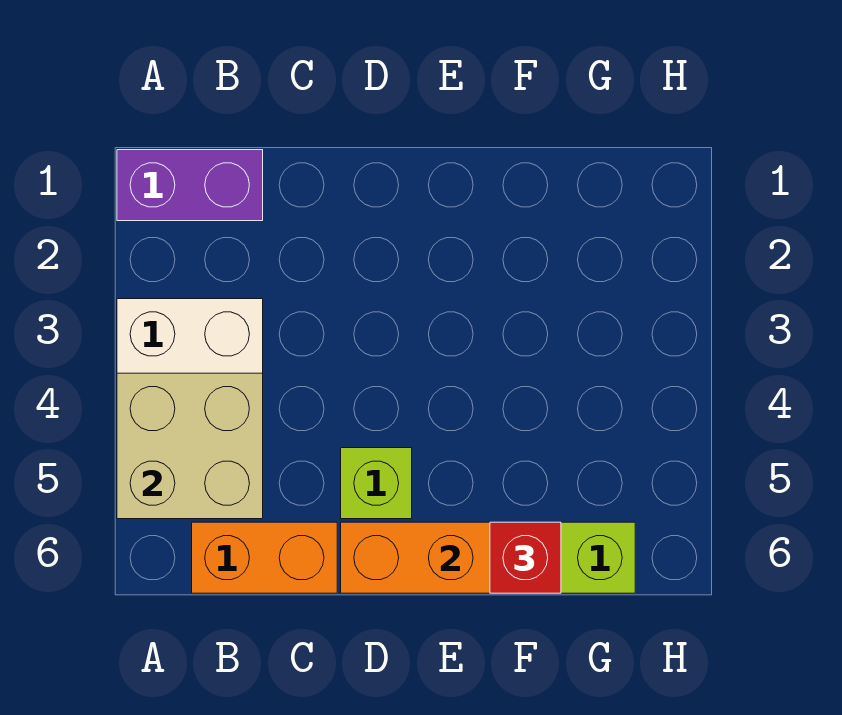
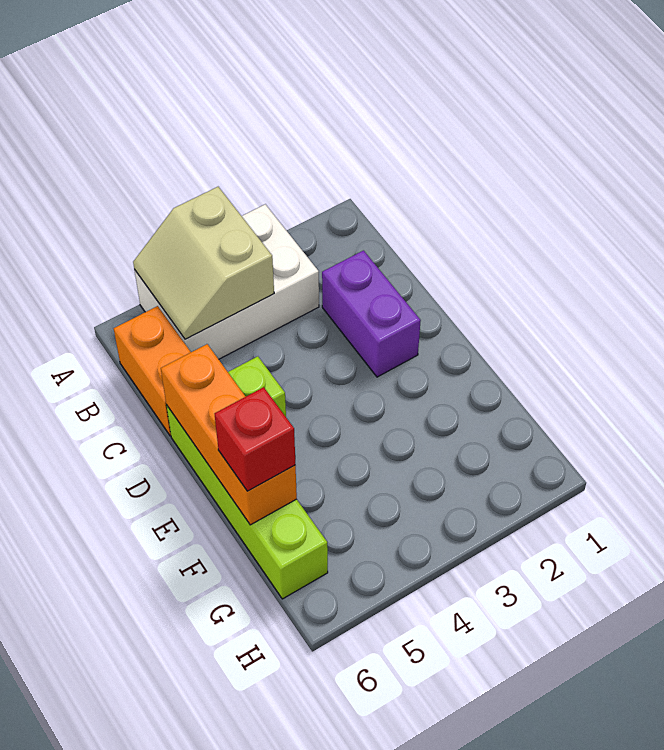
purple brick A1:B1 level 1 -> purple brick C2:D2 level 1
tan brick A4:B5 level 2 -> tan slope A4:B5 level 2 top 4

